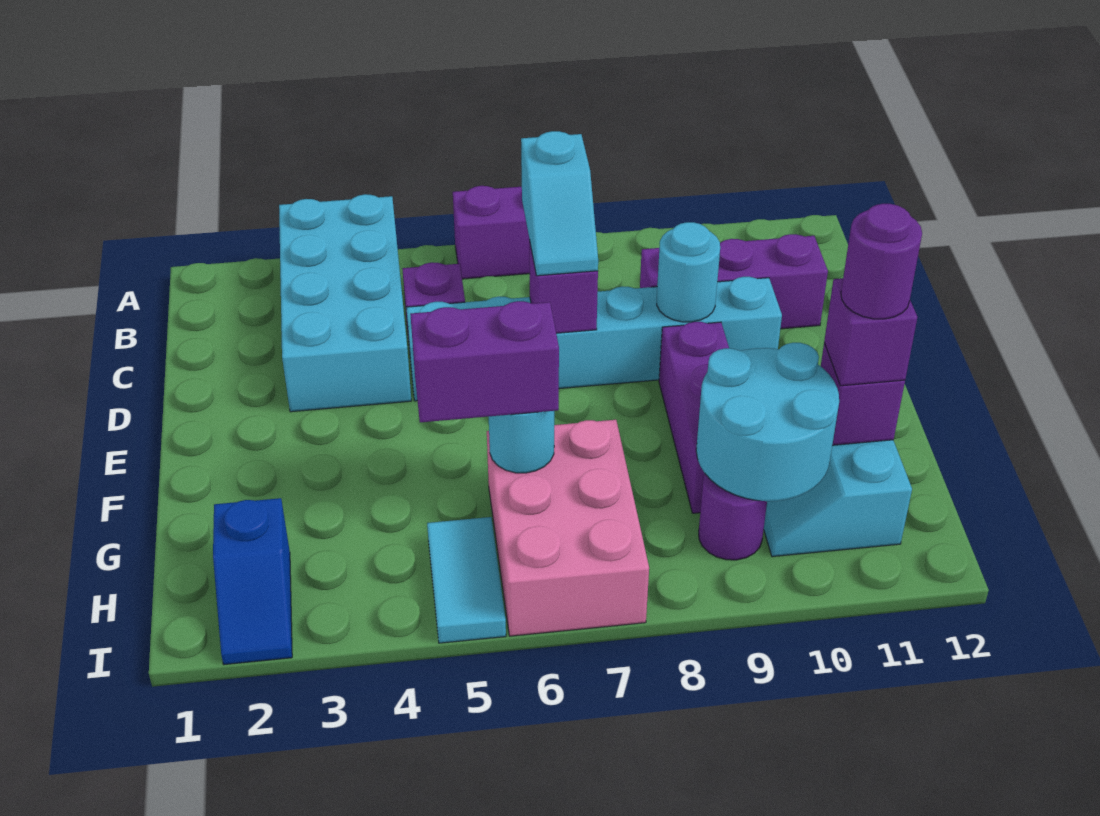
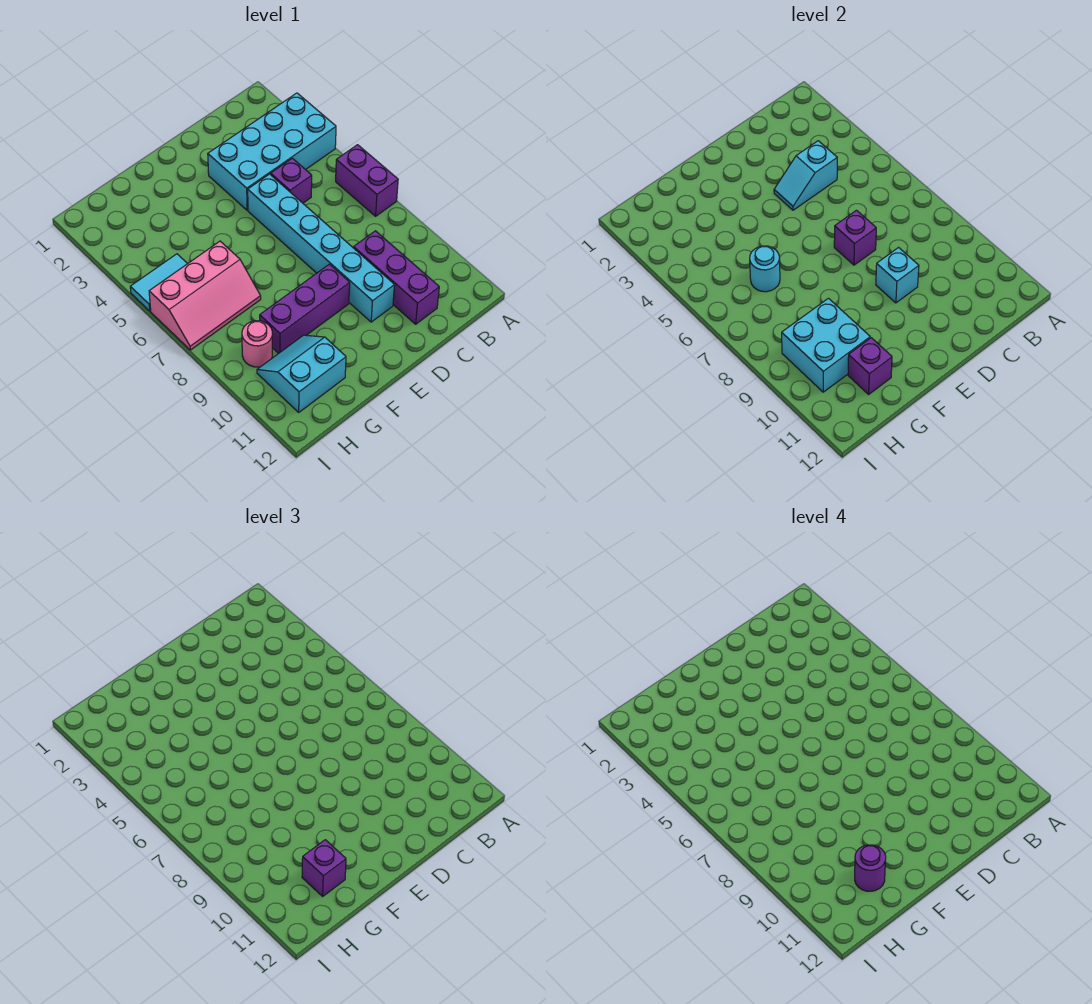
cyan slope C7:D7 level 3 top C -> cyan slope C4:D4 level 2 top C
cyan round brick D9 level 2 -> cyan brick D9 level 2
purple brick G5:G6 level 3 -> none
pink brick G6:I7 level 1 -> pink slope G6:I7 level 1 top 6
cyan round brick G9:H10 level 2 -> cyan brick G9:H10 level 2
blue slope H2:I2 level 1 top H -> none
purple round brick H9 level 1 -> pink round brick H9 level 1

